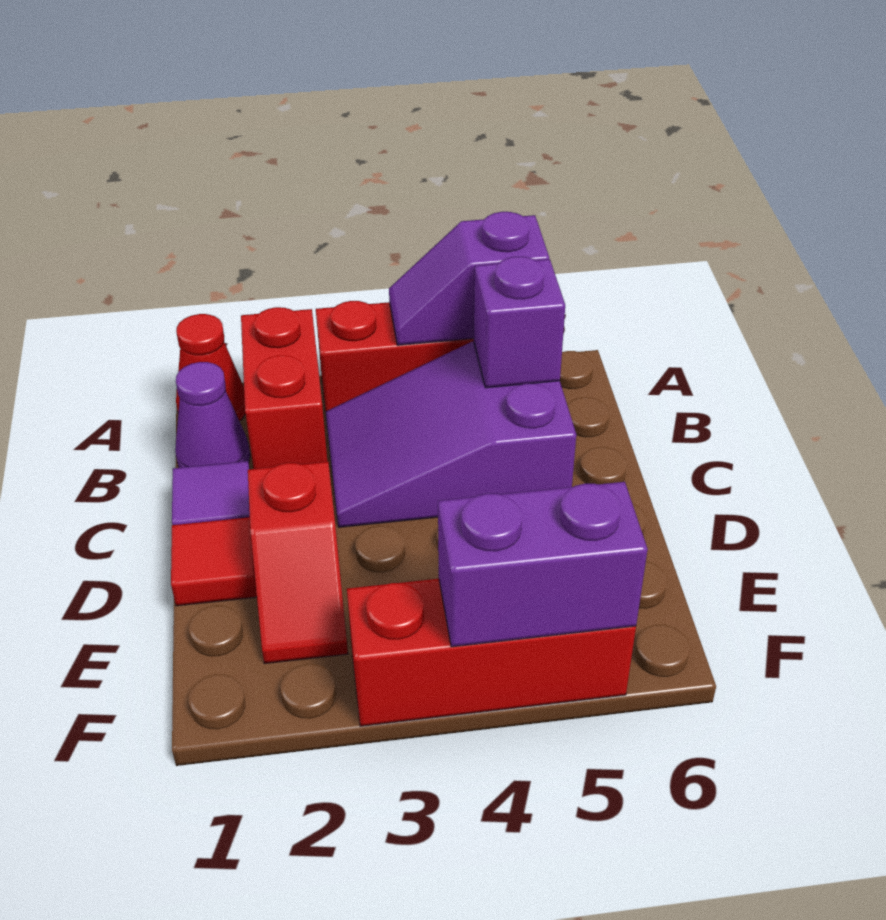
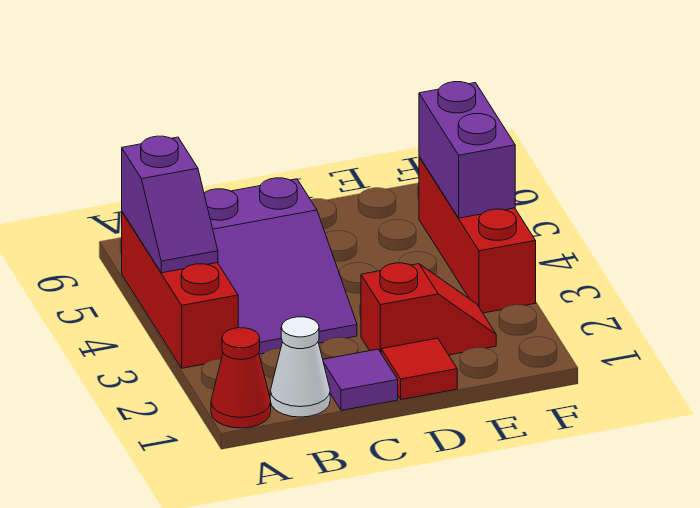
red brick A2:B2 level 1 -> none
purple cone B1 level 1 -> white cone B1 level 1
purple brick B5 level 2 -> none

